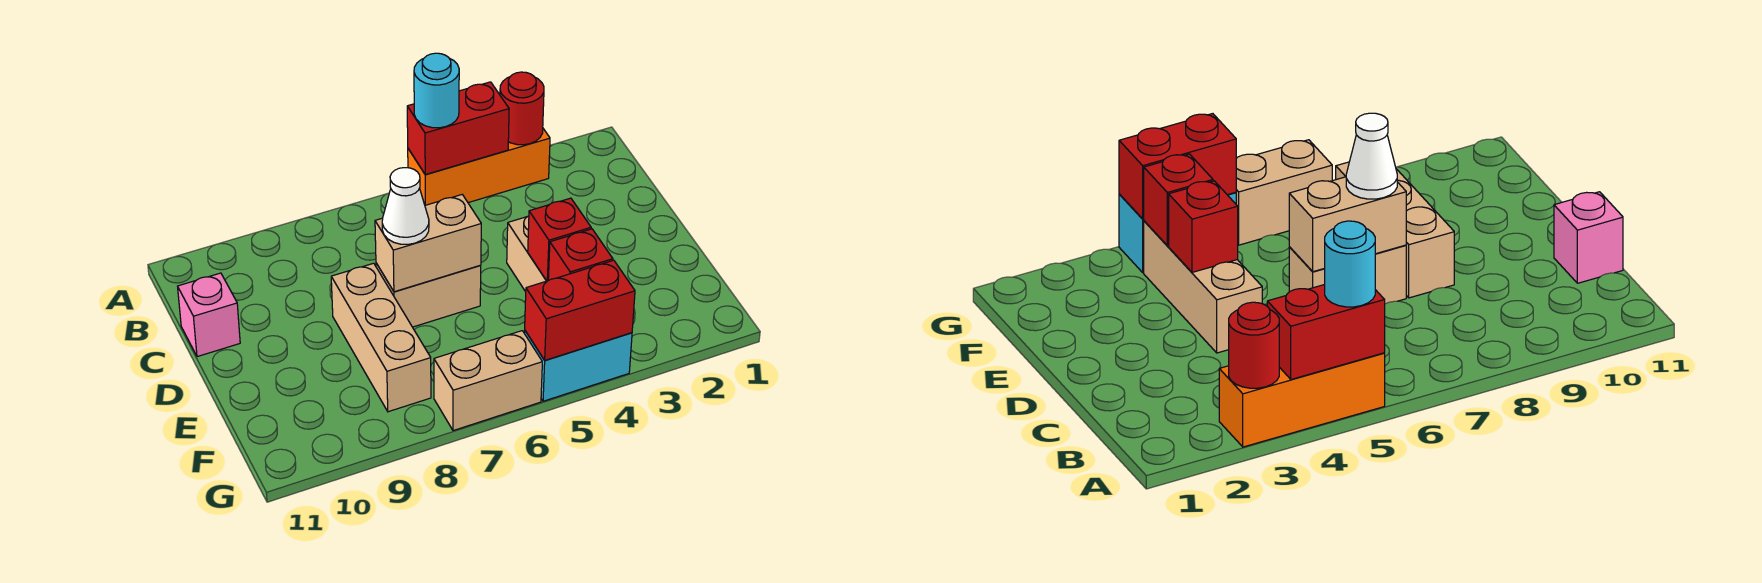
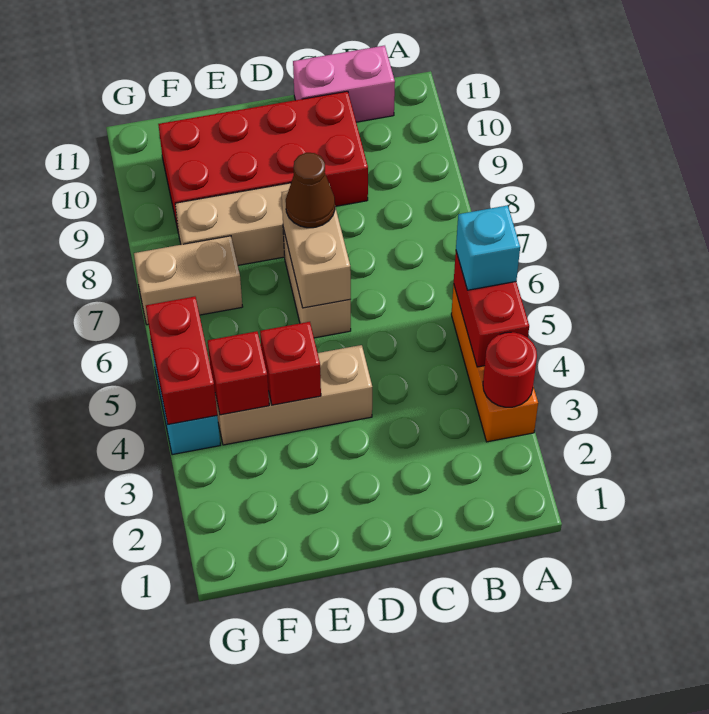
cyan round brick A5 level 3 -> cyan brick A5 level 3
none -> red brick C9:F10 level 1
pink brick C11 level 1 -> pink brick B11:C11 level 1
white cone D7 level 3 -> brown cone D7 level 3
tan brick G6:G7 level 1 -> tan brick F7:G7 level 1

